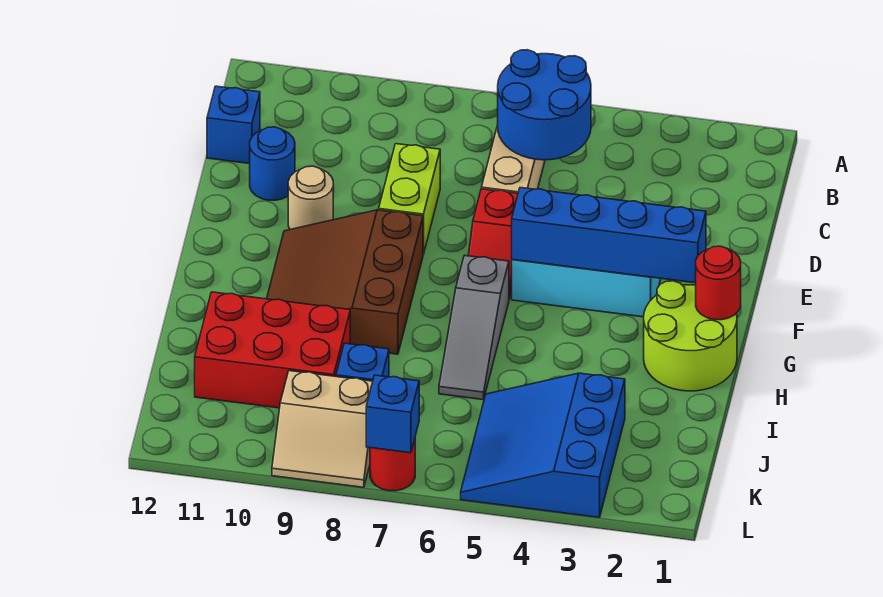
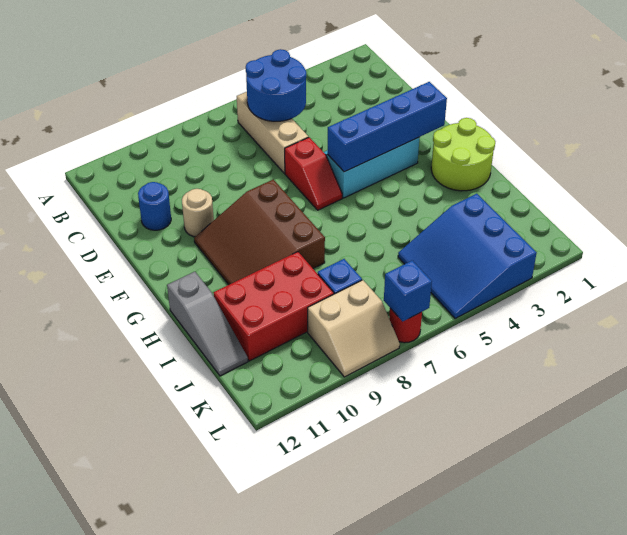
blue brick C12 level 1 -> none
lime brick D8:E8 level 1 -> none
red round brick G1 level 2 -> none
grey slope G6:I6 level 1 top G -> grey slope H12:J12 level 1 top H

